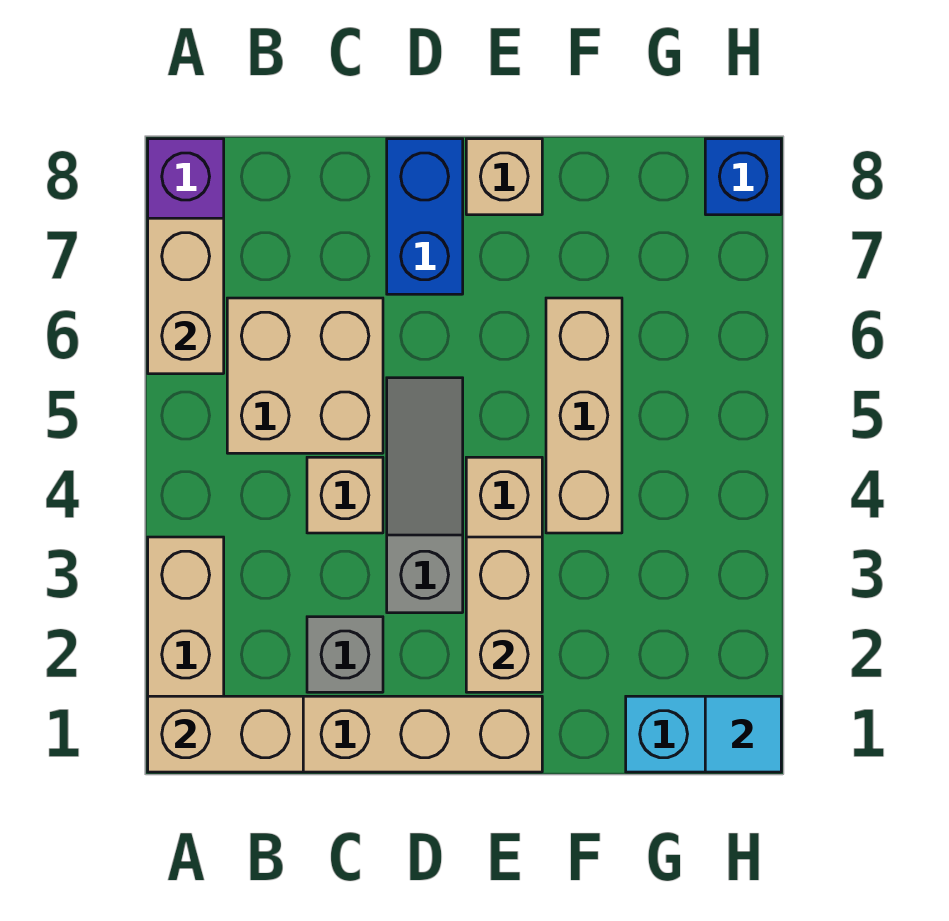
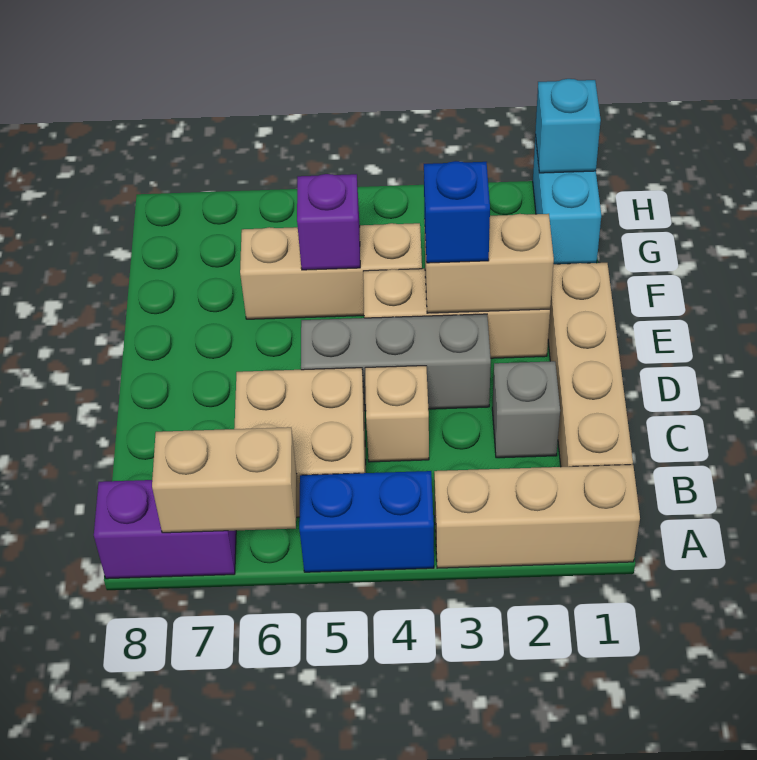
tan brick A1:B1 level 2 -> none
grey slope D3:D5 level 1 top 3 -> grey brick D3:D5 level 1
blue brick D7:D8 level 1 -> blue brick A4:A5 level 1
tan brick E8 level 1 -> none
none -> purple brick F5 level 2
cyan tile H1 level 2 -> cyan brick H1 level 2
blue brick H8 level 1 -> blue brick E3 level 3

